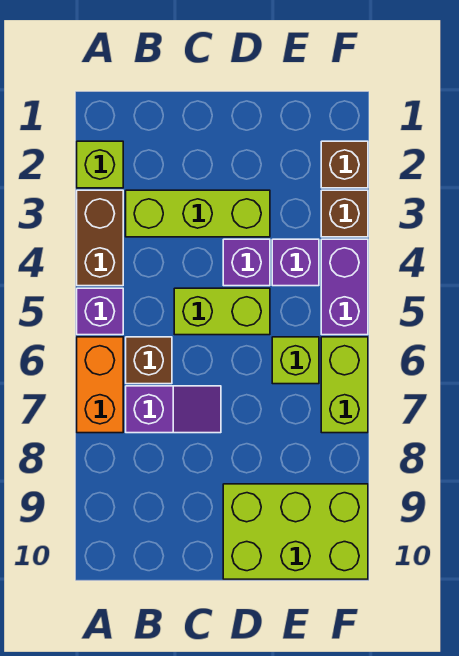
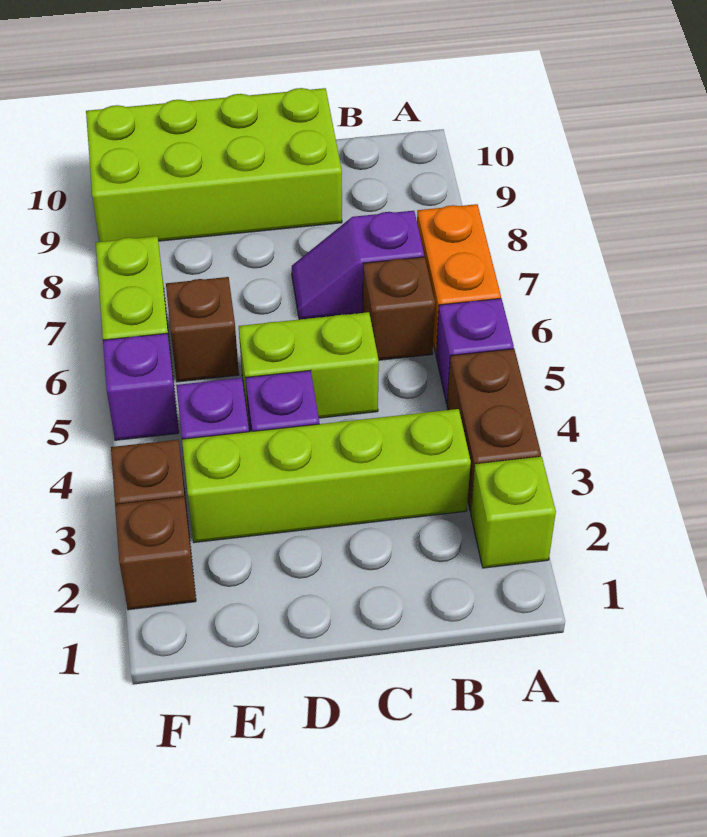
lime brick B3:D3 level 1 -> lime brick B3:E3 level 1
lime brick D9:F10 level 1 -> lime brick C9:F10 level 1
lime brick E6 level 1 -> brown brick E6 level 1
purple brick F4:F5 level 1 -> purple brick F5 level 1

